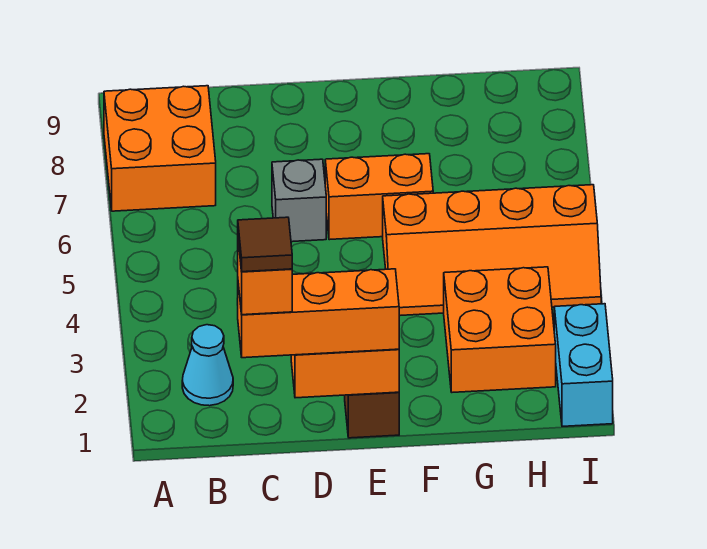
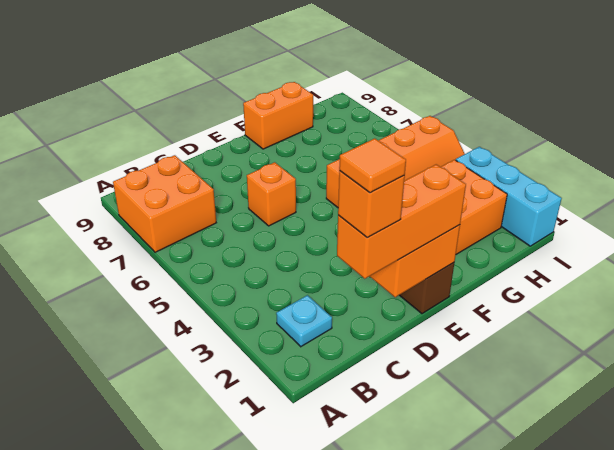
cyan cone B2 level 1 -> cyan plate B2 level 1
brown tile C1 level 5 -> orange tile C1 level 5
grey brick D6 level 1 -> orange brick D6 level 1
orange brick E6:F6 level 1 -> orange brick F9:G9 level 1
cyan brick I1:I2 level 1 -> cyan brick I1:I3 level 1

